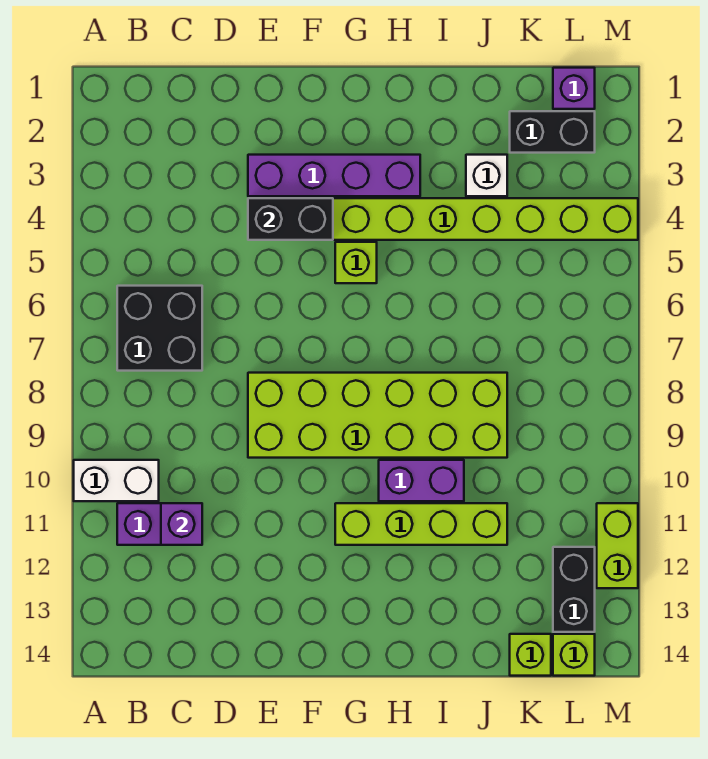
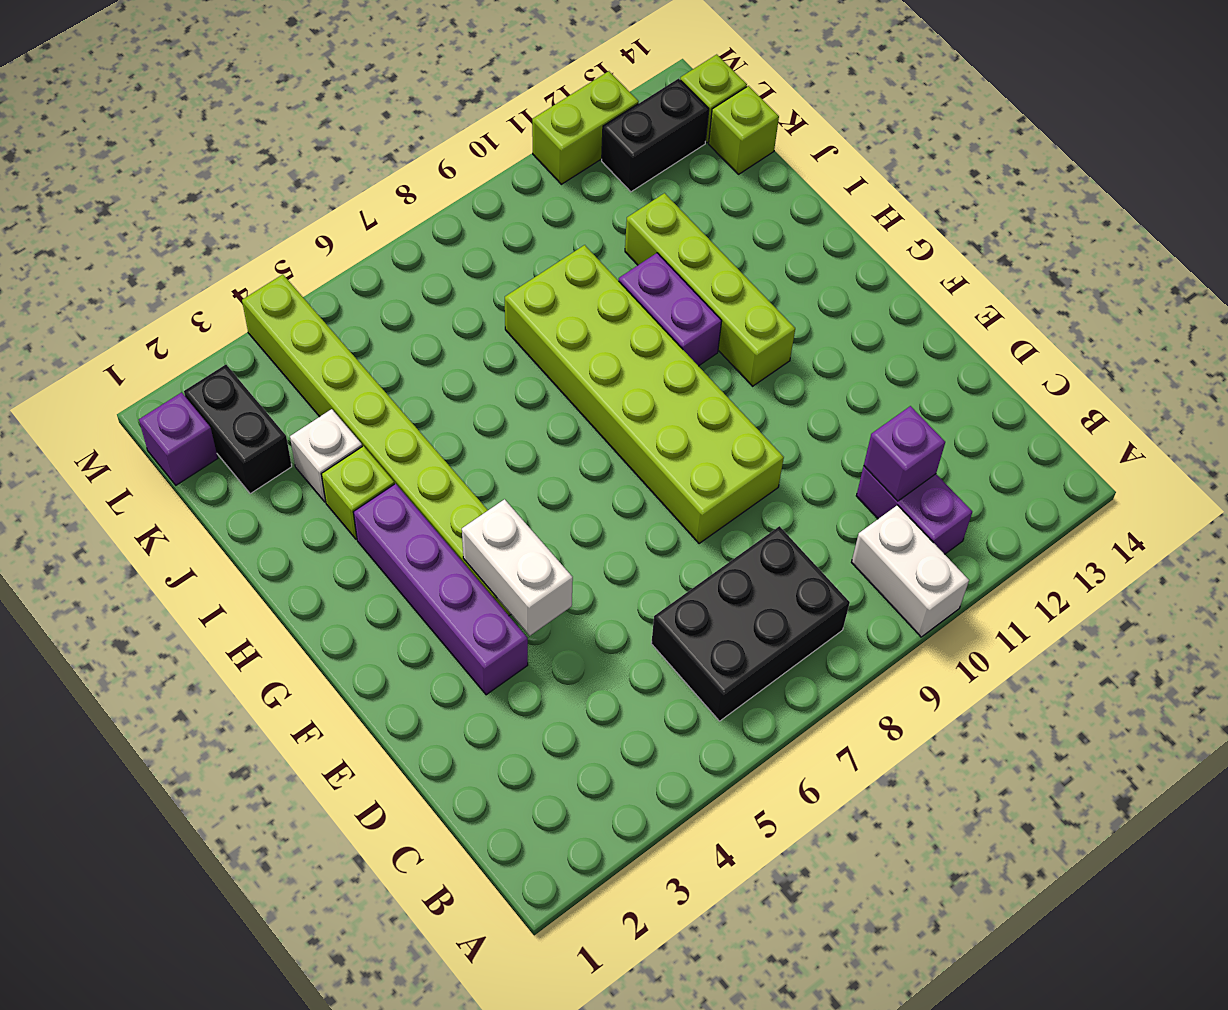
black brick B6:C7 level 1 -> black brick B6:C8 level 1
black brick E4:F4 level 2 -> white brick E4:F4 level 2
lime brick G5 level 1 -> lime brick I3 level 1

